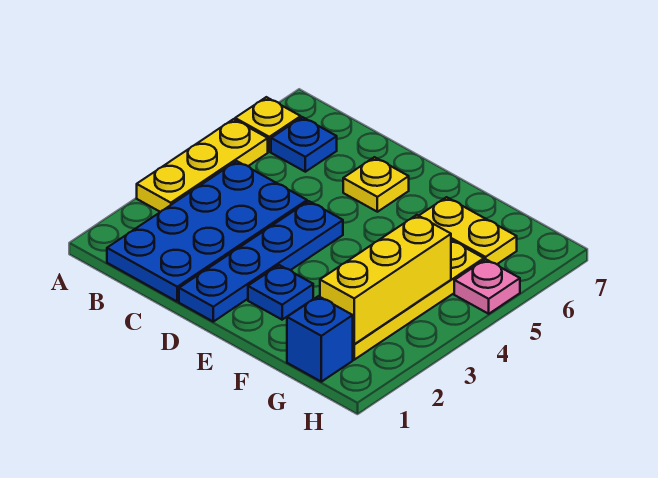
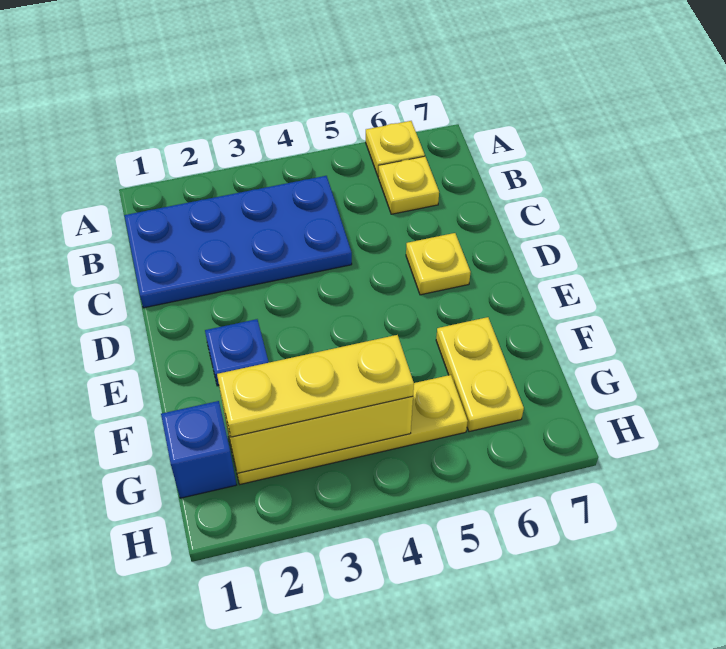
yellow plate A3:A5 level 1 -> yellow plate G2:G4 level 3
blue plate B6 level 1 -> yellow plate B6 level 1
blue plate D1:D4 level 1 -> none
pink plate H5 level 1 -> none

